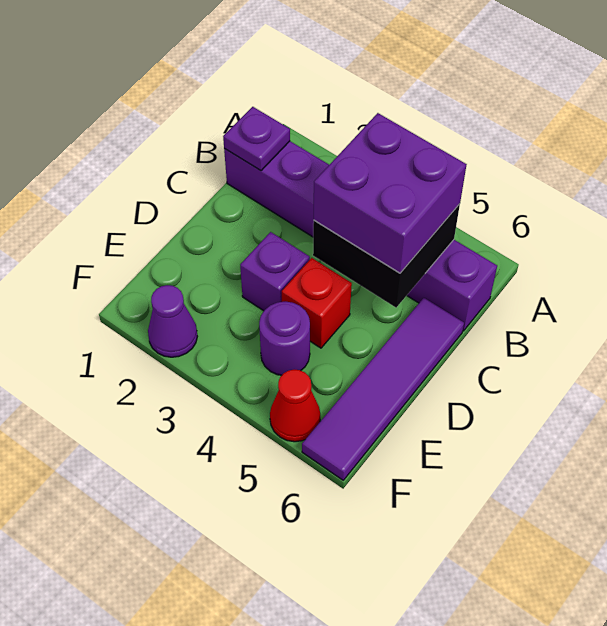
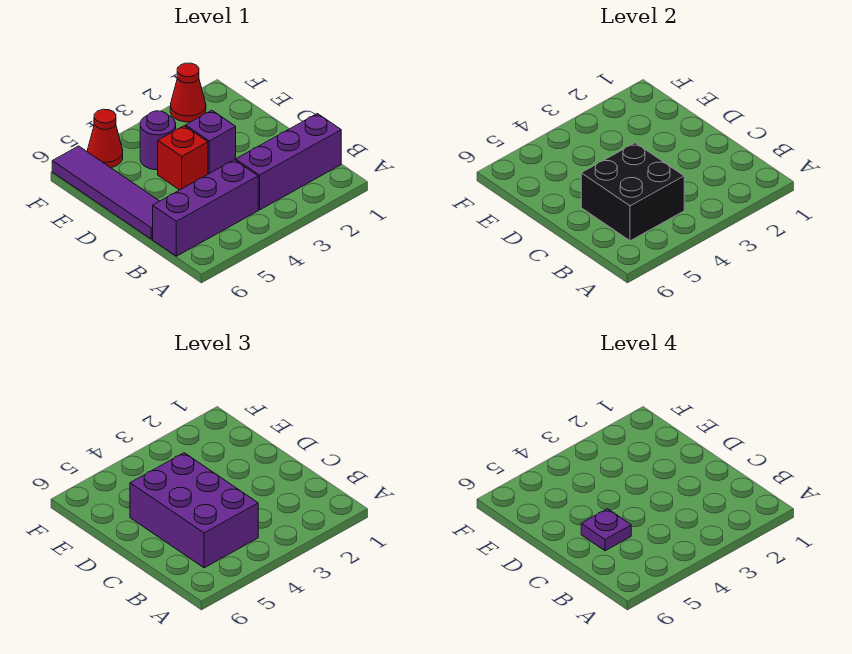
purple plate B1 level 2 -> purple plate C5 level 4
purple brick B4:C5 level 3 -> purple brick B4:D5 level 3
purple cone F2 level 1 -> red cone F2 level 1

